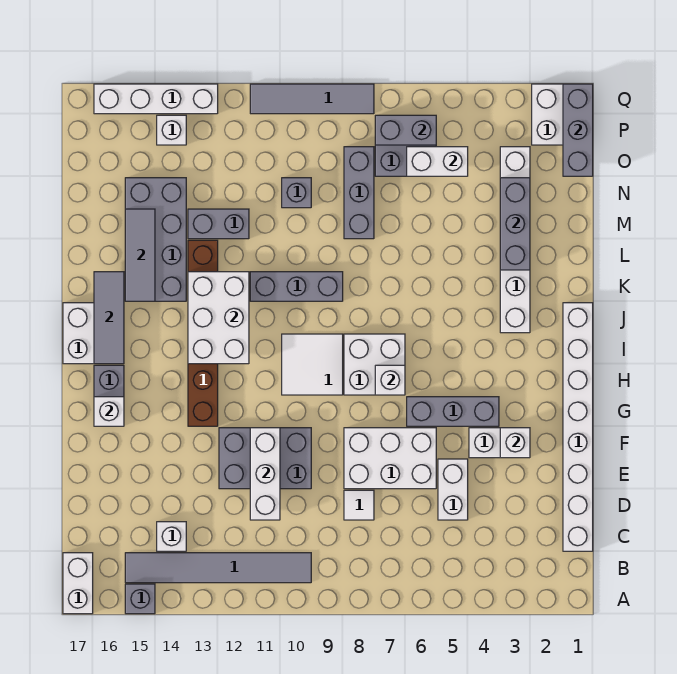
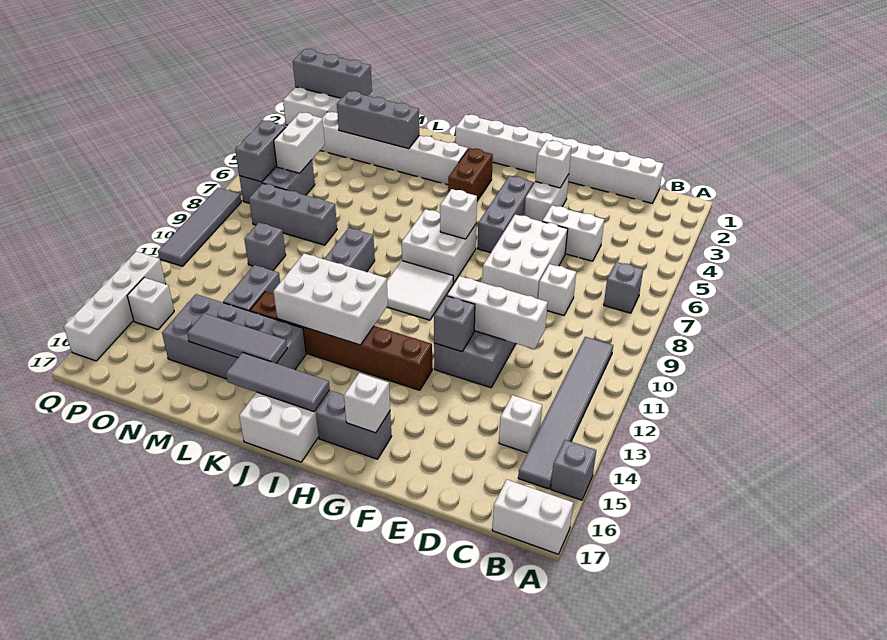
none -> grey brick B7 level 1
white tile D8 level 1 -> white brick D8 level 1
none -> grey brick F12 level 2
none -> brown brick I3:I4 level 1

